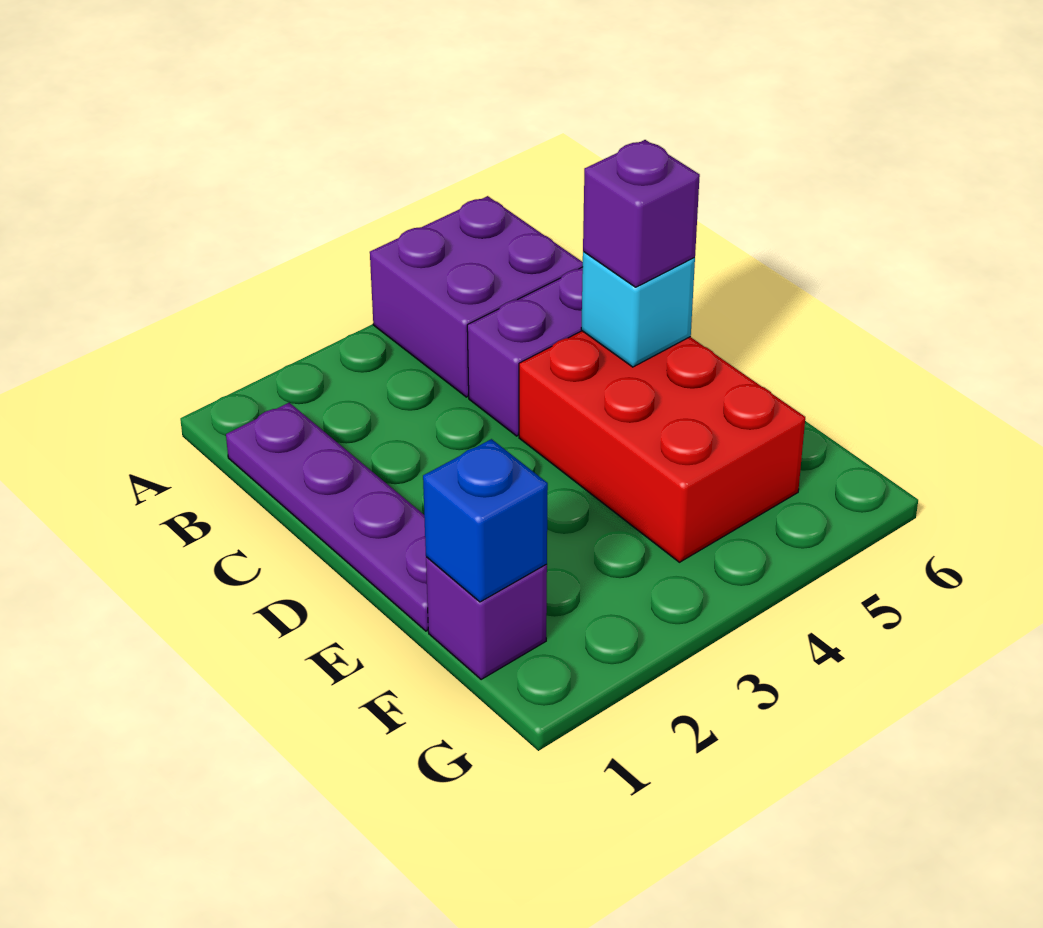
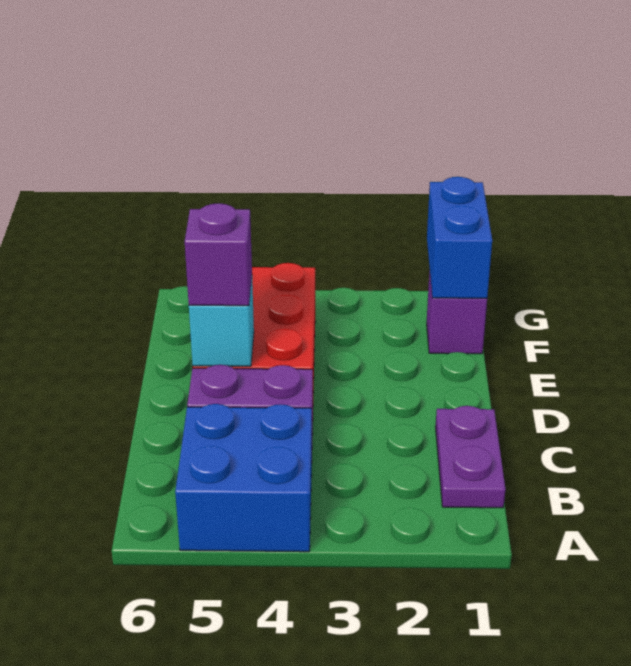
purple brick A4:B5 level 1 -> blue brick A4:B5 level 1
purple plate B1:E1 level 1 -> purple plate B1:C1 level 1
blue brick F1 level 2 -> blue brick F1:G1 level 2

